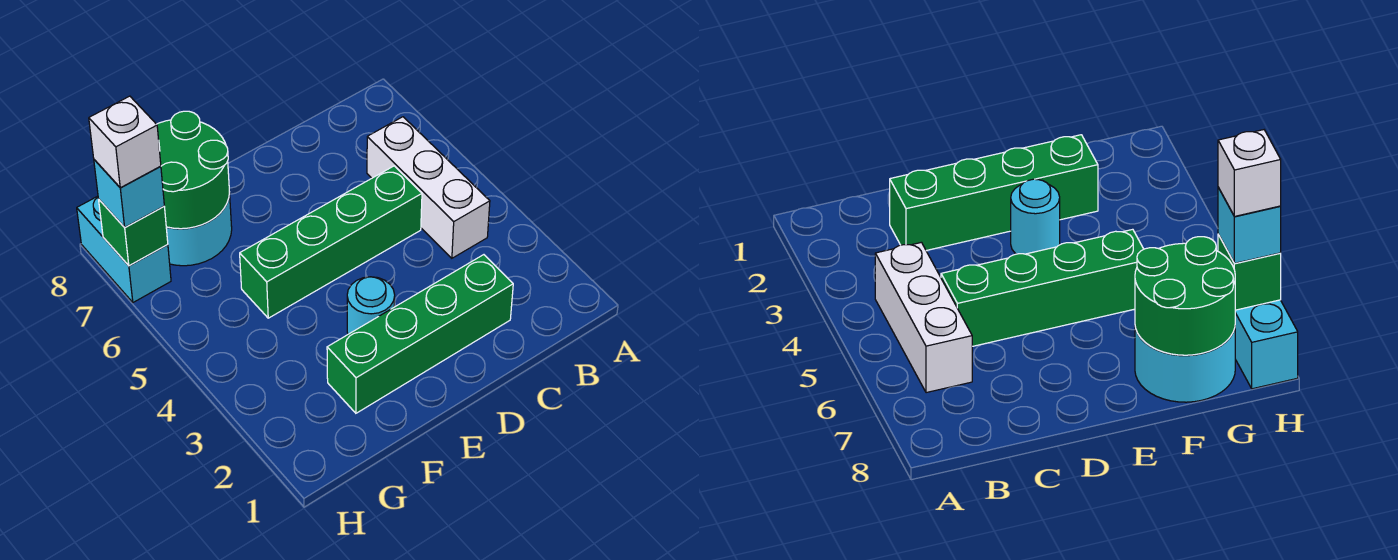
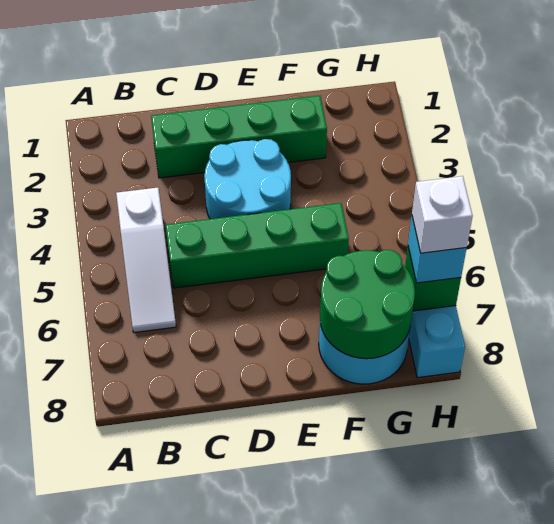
white brick B4:B6 level 1 -> white slope B4:B6 level 1 top 4
cyan round brick E3 level 1 -> cyan round brick D3:E4 level 1

